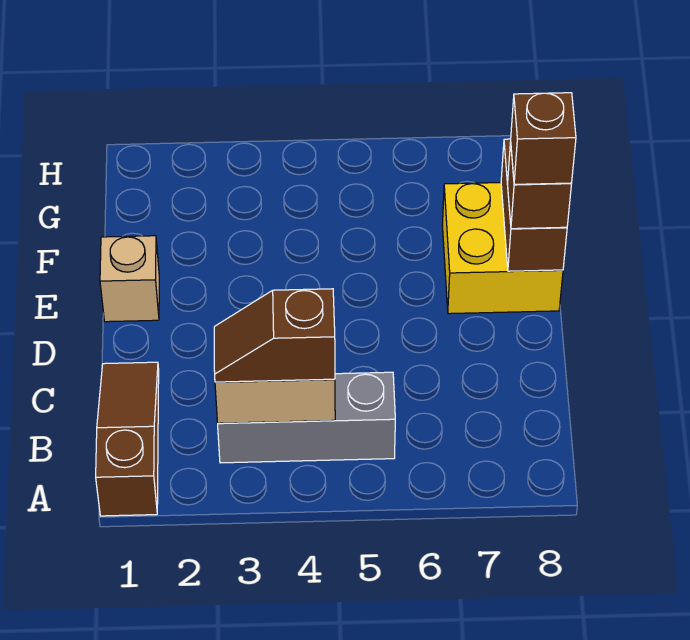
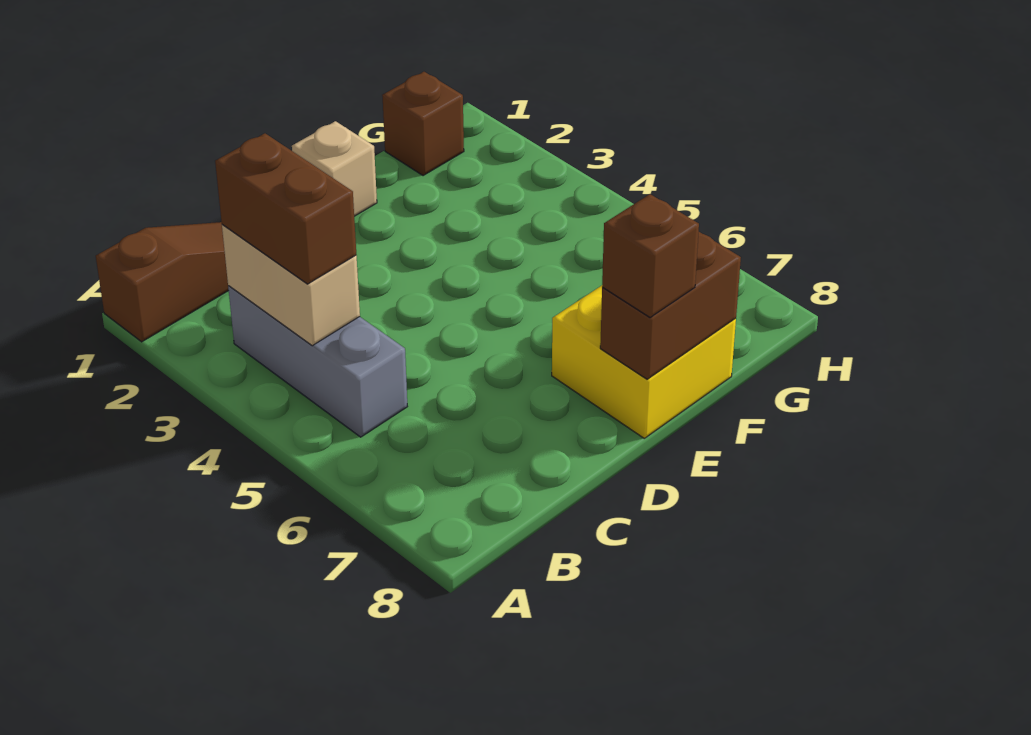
brown slope B3:B4 level 3 top 4 -> brown brick B3:B4 level 3
brown brick E8 level 4 -> brown brick G1 level 1

